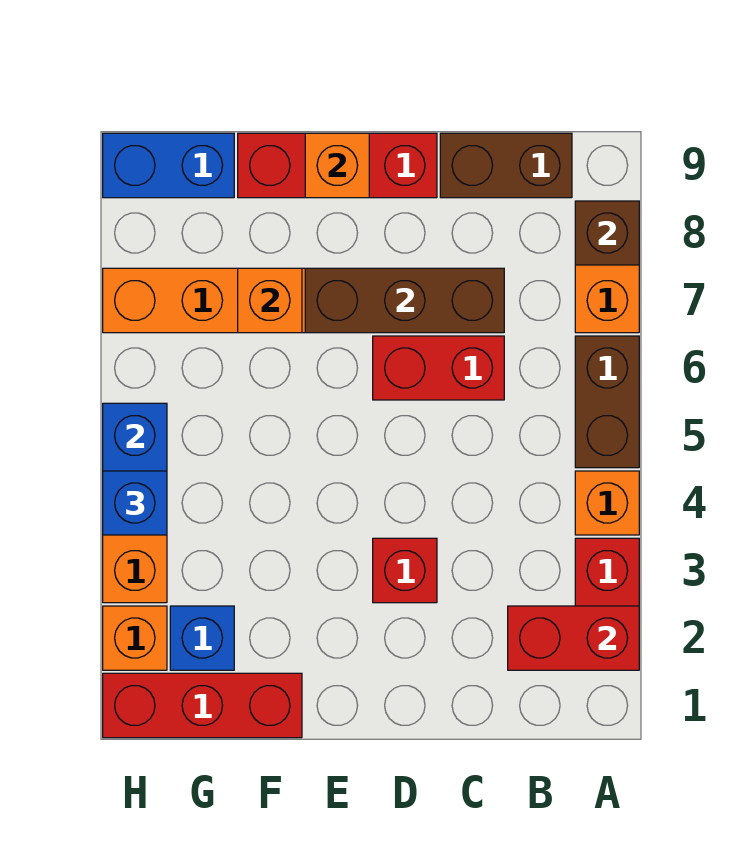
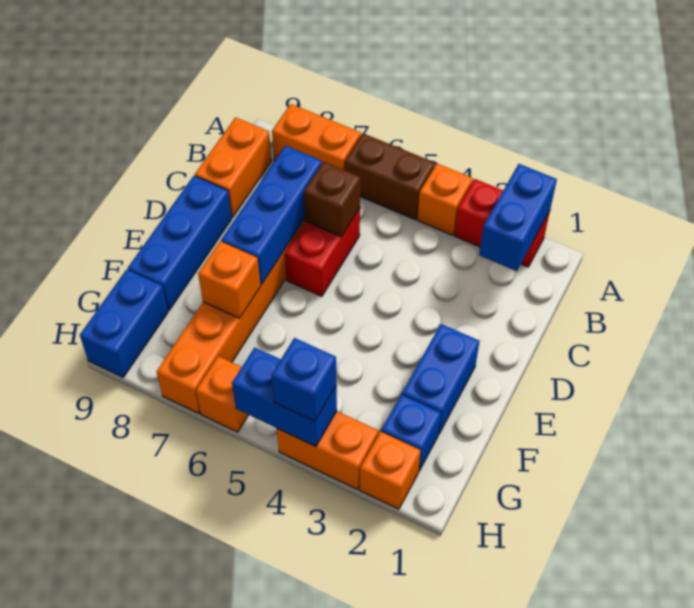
red brick A2:B2 level 2 -> blue brick A2:B2 level 2
brown brick A8 level 2 -> brown brick C6 level 2
brown brick B9:C9 level 1 -> orange brick B9:C9 level 1
brown brick C7:E7 level 2 -> blue brick C7:E7 level 2
red brick D3 level 1 -> none
red brick D9:F9 level 1 -> blue brick D9:F9 level 1
none -> blue brick E2:F2 level 1
orange brick E9 level 2 -> orange brick H6 level 1
red brick F1:H1 level 1 -> none

